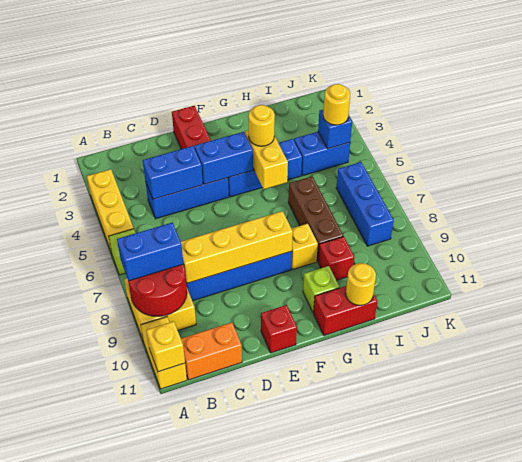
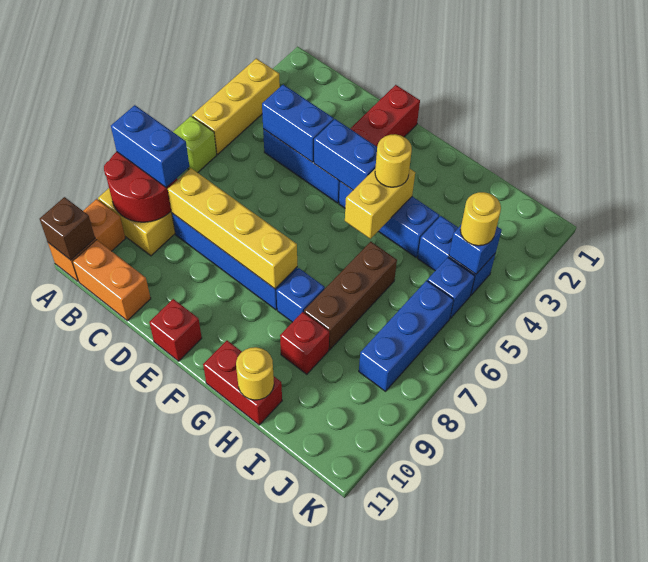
yellow brick A10:A11 level 1 -> orange brick A10:A11 level 1
yellow brick A11 level 2 -> brown brick A11 level 2
yellow brick G8 level 1 -> blue brick G8 level 1
lime brick G10 level 1 -> none
none -> blue brick J5 level 1

